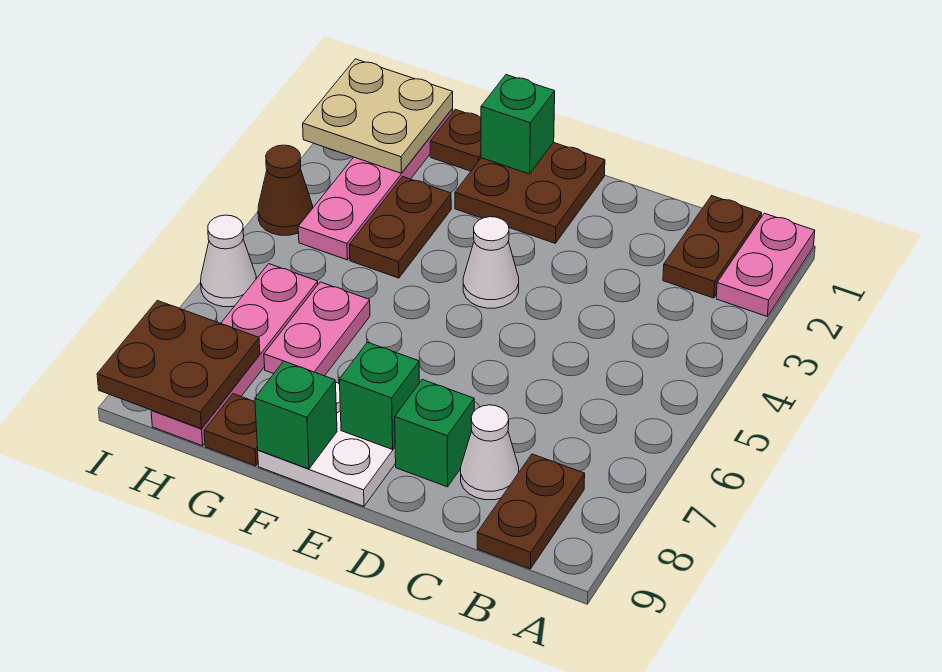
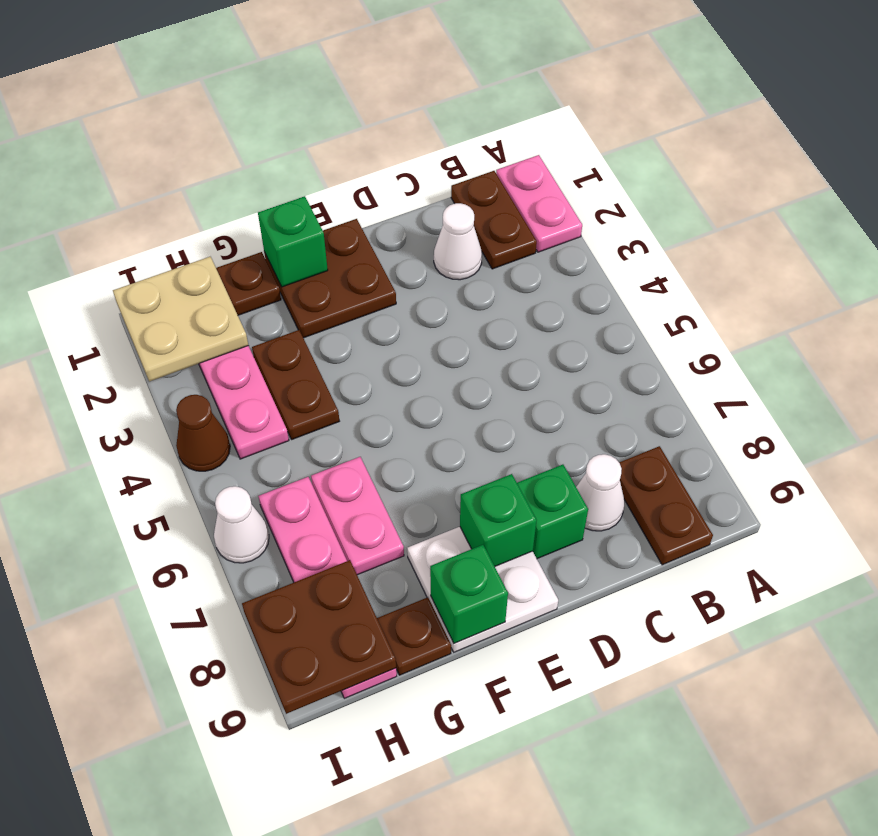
white cone E4 level 1 -> white cone C2 level 1

